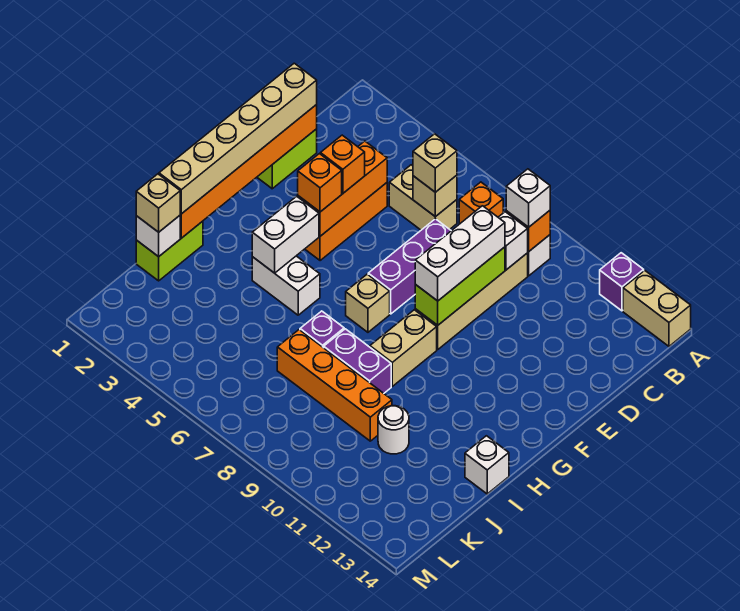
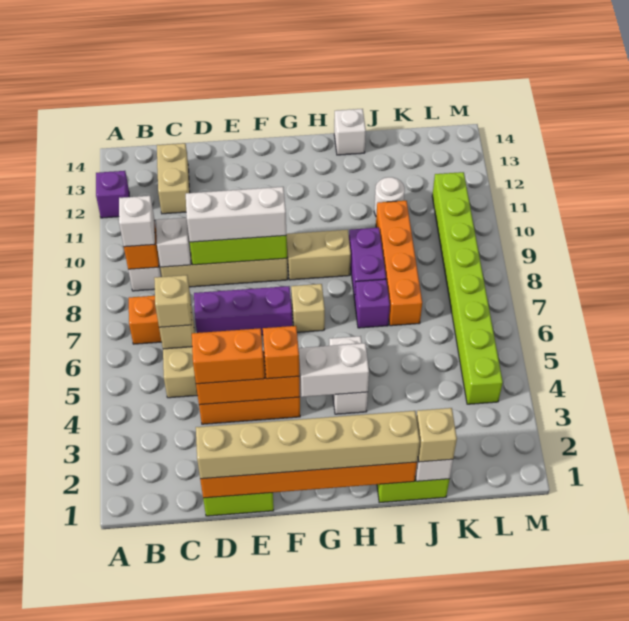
tan brick A13:A14 level 1 -> tan brick C12:C13 level 1
orange brick E4 level 3 -> orange brick D4:E4 level 3
none -> lime brick L4:L11 level 1

